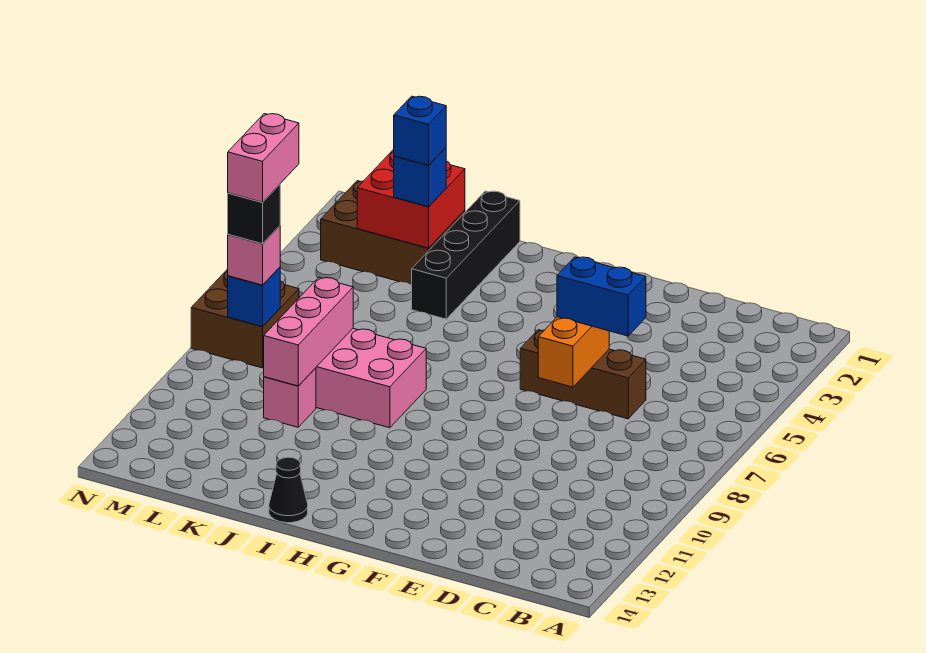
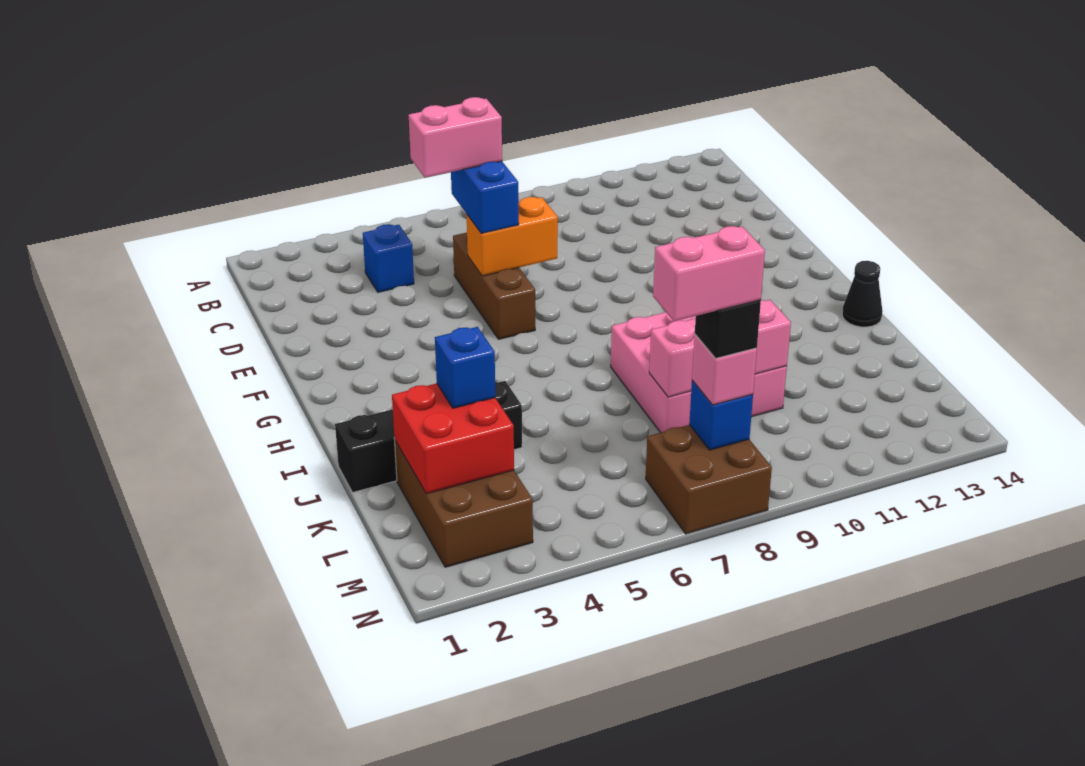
none -> pink brick D5:D6 level 4
blue brick K3 level 4 -> blue brick C4 level 1

